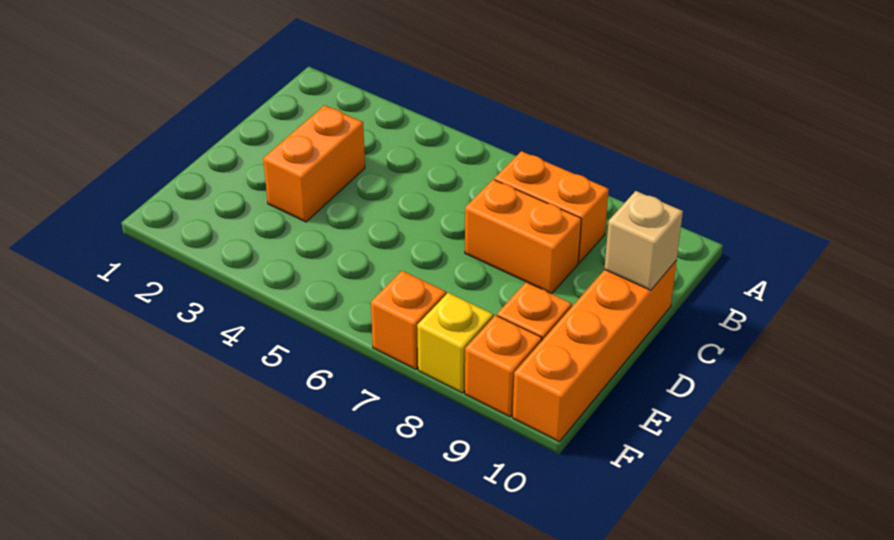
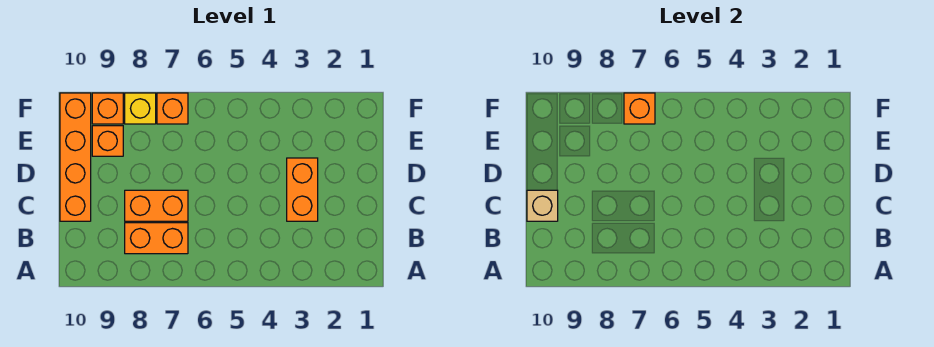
none -> orange brick F7 level 2

